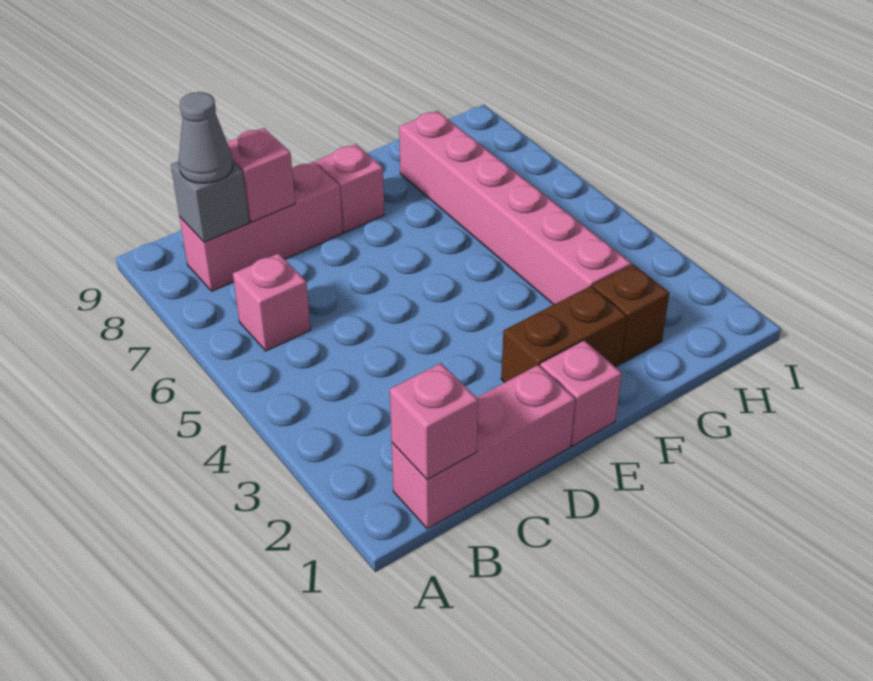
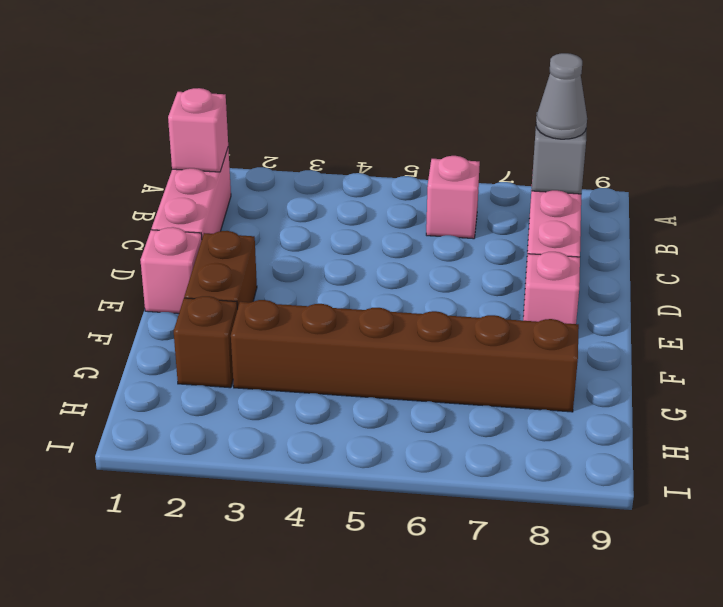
pink brick C8 level 2 -> none
pink brick G3:G8 level 1 -> brown brick G3:G8 level 1

